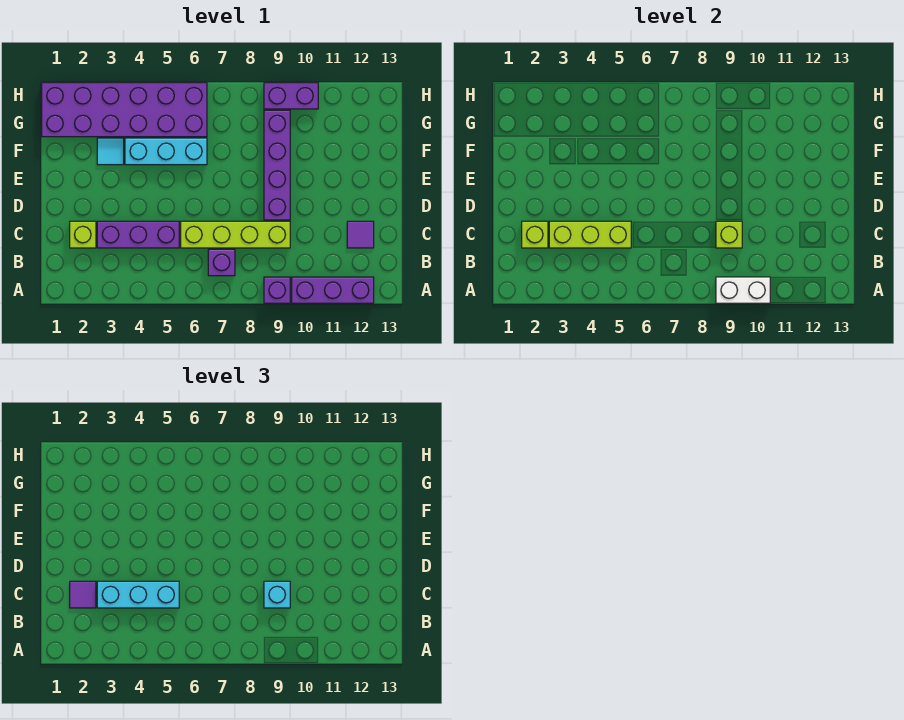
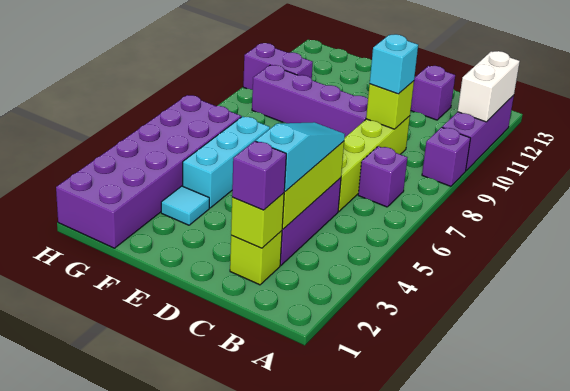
white brick A9:A10 level 2 -> white brick A11:A12 level 2
purple tile C2 level 3 -> purple brick C2 level 3
cyan brick C3:C5 level 3 -> cyan slope C3:C5 level 3 top 3
purple tile C12 level 1 -> purple brick C12 level 1
purple brick H9:H10 level 1 -> purple brick G10:H10 level 1

